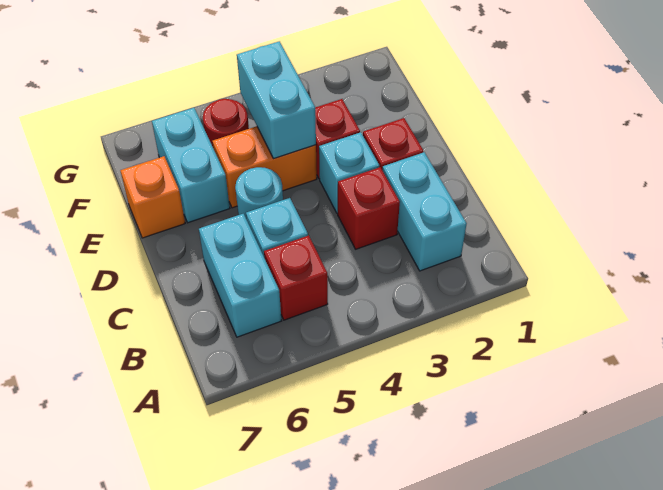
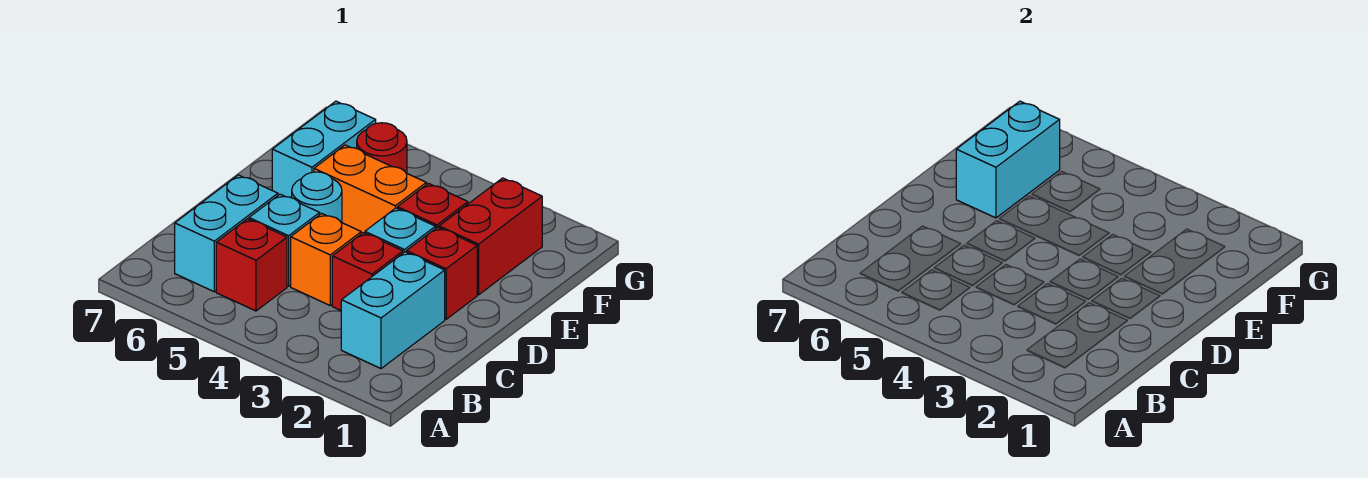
none -> red brick E2:F2 level 1
cyan brick E4:F4 level 2 -> cyan brick E6:F6 level 2
orange brick E7 level 1 -> orange brick C4 level 1

